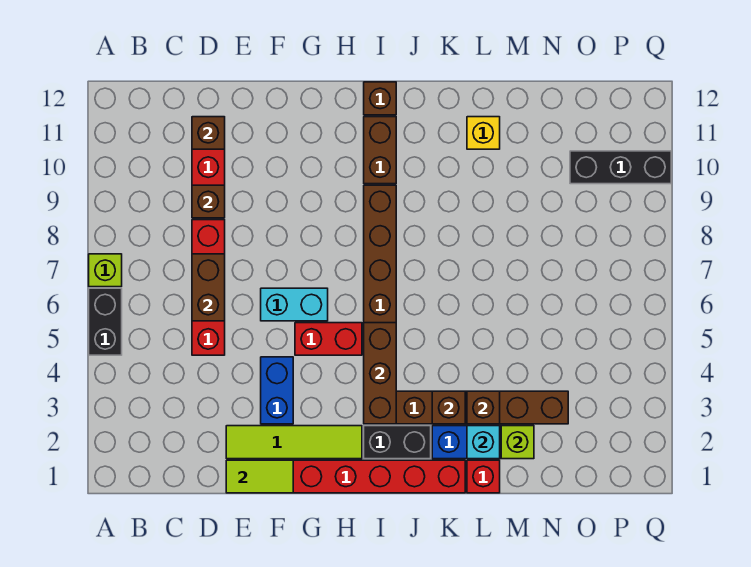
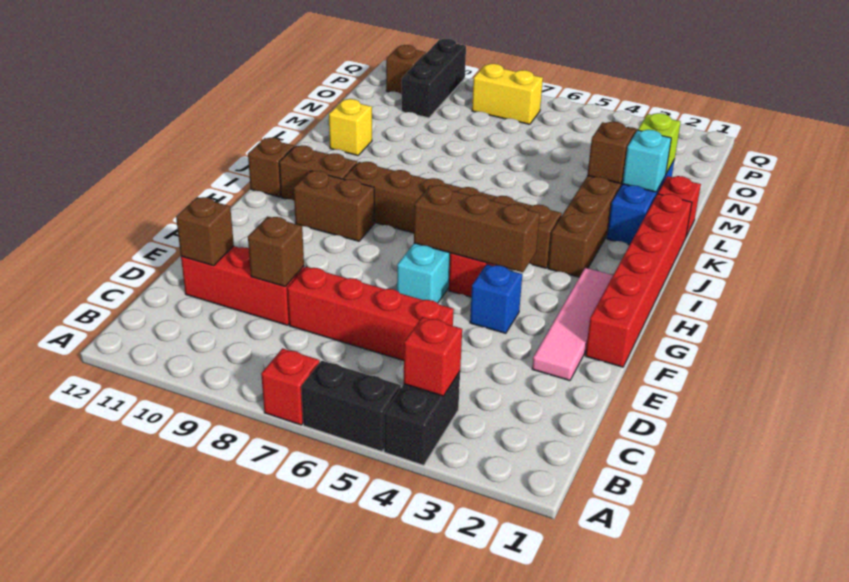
lime brick A7 level 1 -> red brick A7 level 1
none -> red brick B4 level 2
brown brick D6:D7 level 2 -> brown brick H9:H10 level 1
lime tile E1:F1 level 2 -> none
lime tile E2:H2 level 1 -> pink tile E2:H2 level 1
blue brick F3:F4 level 1 -> blue brick F4 level 1
black brick I2:J2 level 1 -> black brick A4:B4 level 1
brown brick I3:I5 level 2 -> brown brick G4:G6 level 2
brown brick K3 level 2 -> brown brick P11 level 1
none -> yellow brick P7:P8 level 1

